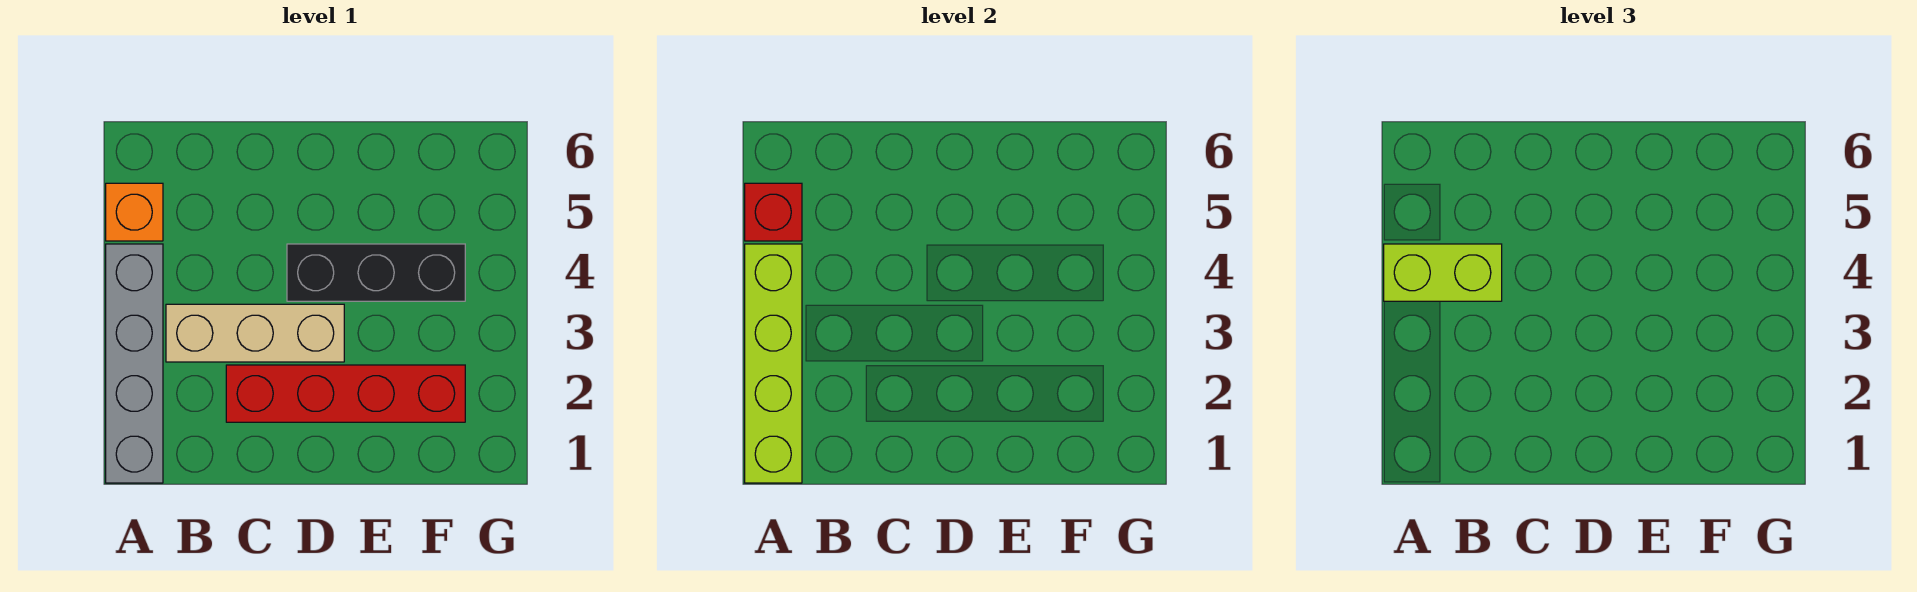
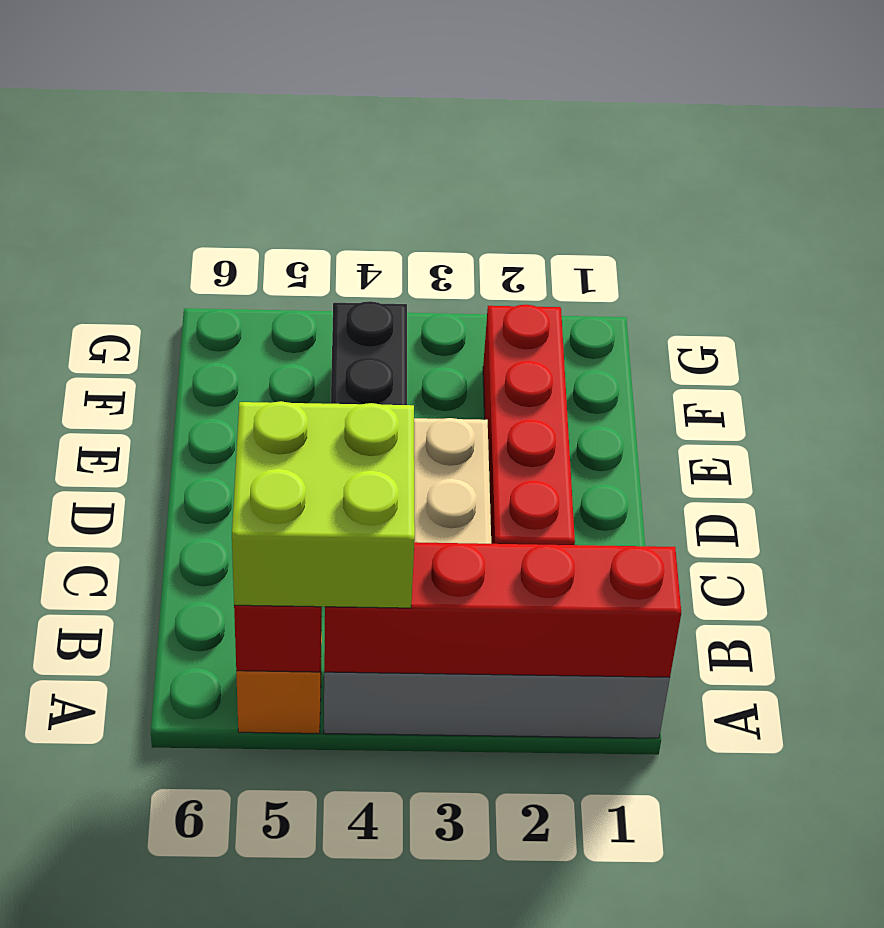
lime brick A1:A4 level 2 -> red brick A1:A4 level 2
lime brick A4:B4 level 3 -> lime brick A4:B5 level 3

